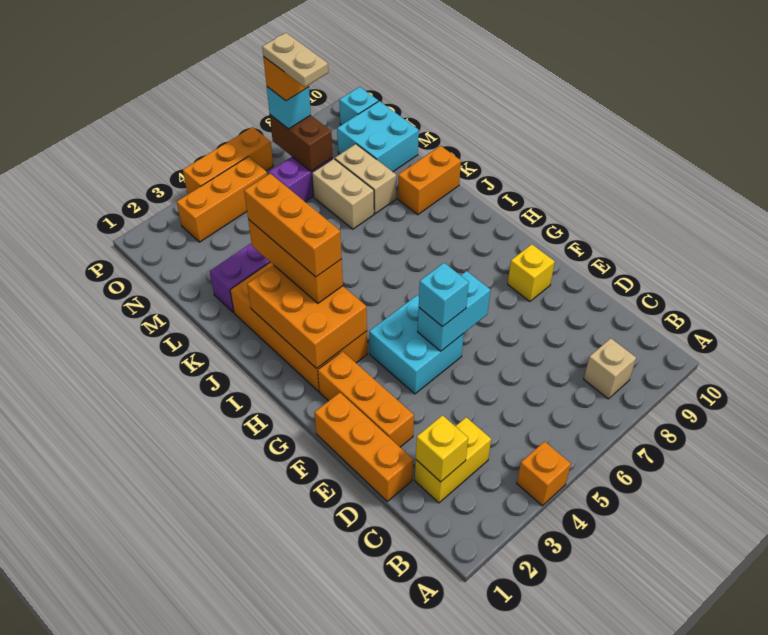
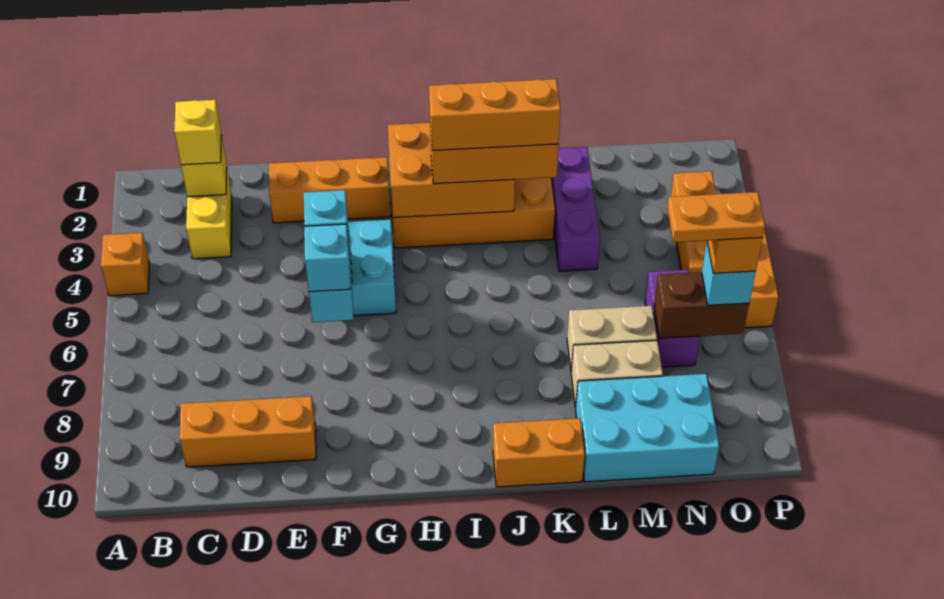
tan brick B8 level 1 -> none
orange brick D1:F1 level 1 -> orange brick C9:E9 level 1
yellow brick F9 level 1 -> yellow brick C2 level 3
orange brick K9:K10 level 1 -> orange brick J10:K10 level 1
cyan brick M9:N10 level 1 -> cyan brick L9:N10 level 1
tan plate N7:O7 level 5 -> orange plate N7:O7 level 5
cyan brick O10 level 1 -> cyan brick F6 level 3

